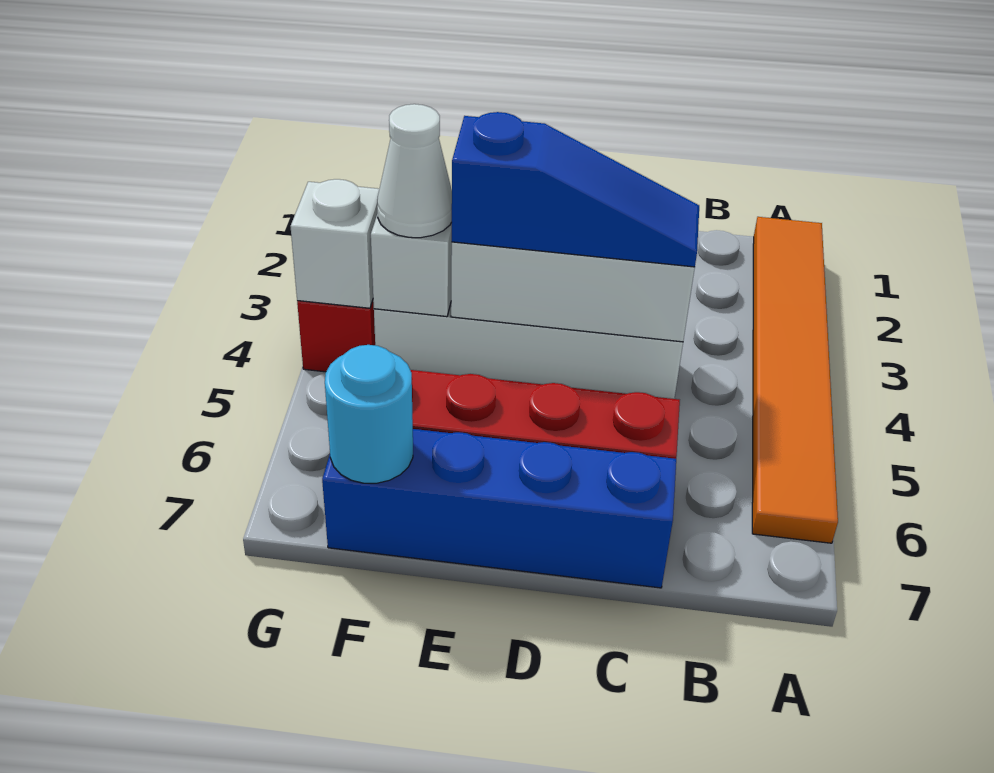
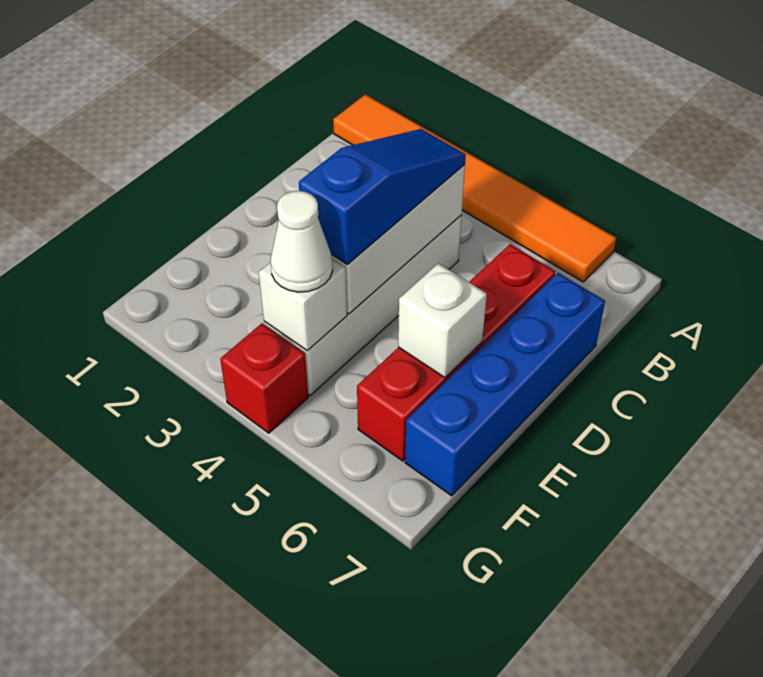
cyan round brick F7 level 2 -> none
white brick G4 level 2 -> white brick E6 level 2

